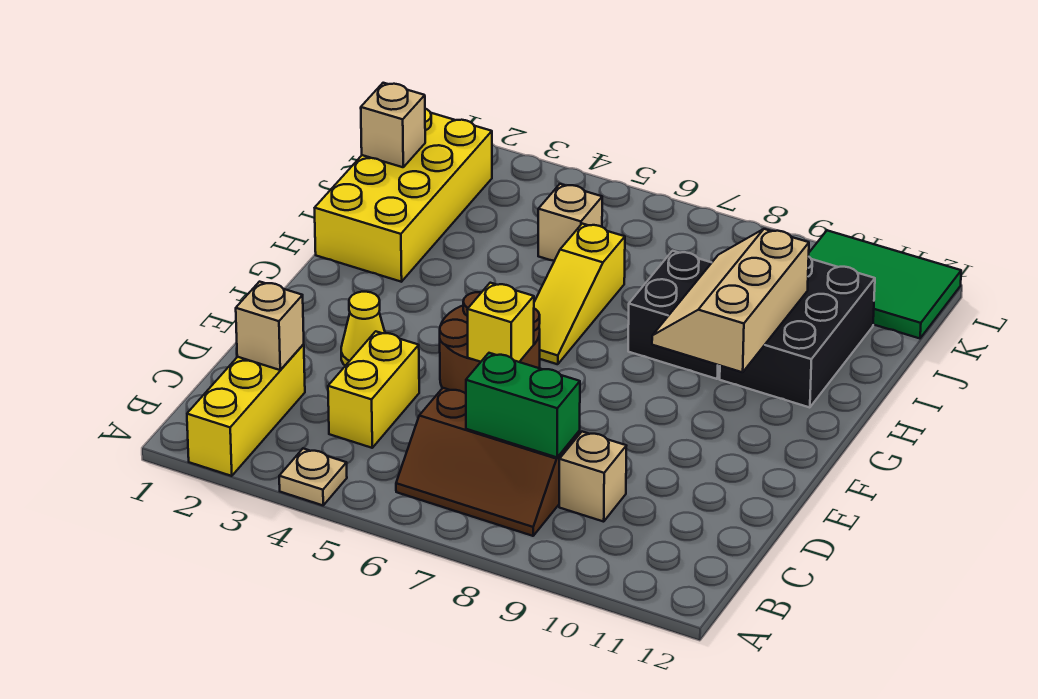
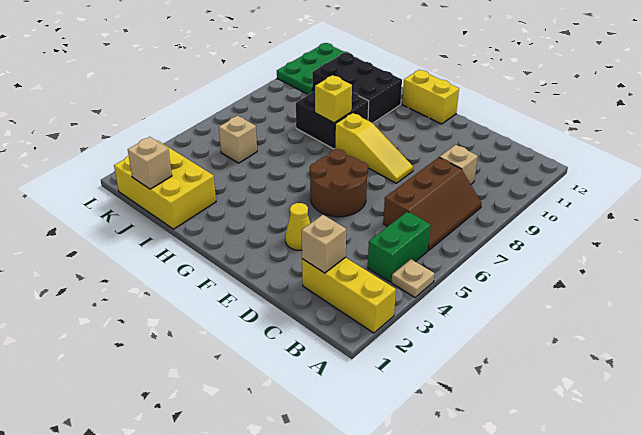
yellow brick C4:D4 level 1 -> yellow brick F12:G12 level 1
green brick C7:C8 level 2 -> green brick B4:B5 level 1
yellow brick E6 level 2 -> yellow brick H8 level 2
yellow slope G6:I6 level 1 top I -> yellow slope E8:G8 level 1 top G
tan slope G9:I10 level 2 top 10 -> none
yellow brick H1:K2 level 1 -> yellow brick I1:K2 level 1
green tile K10:L12 level 1 -> green plate K10:L12 level 1

